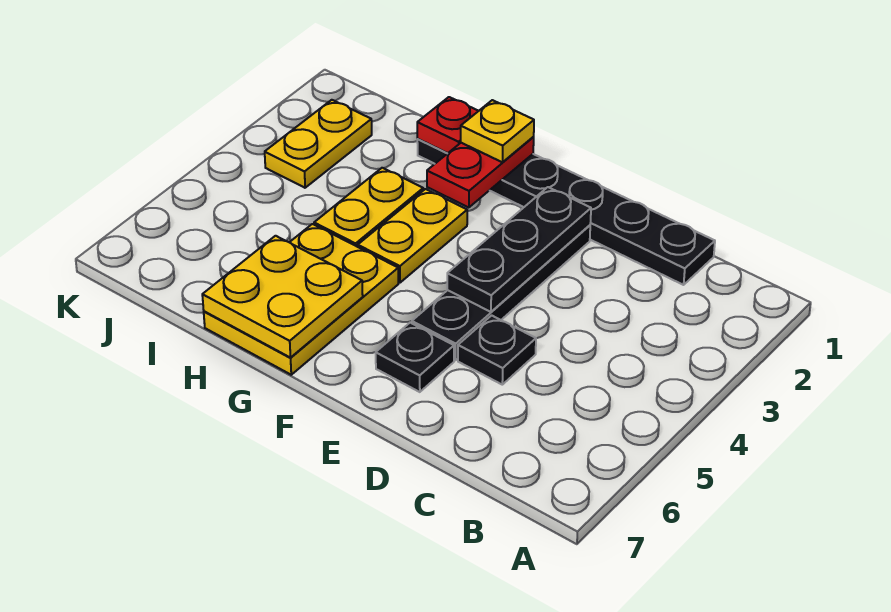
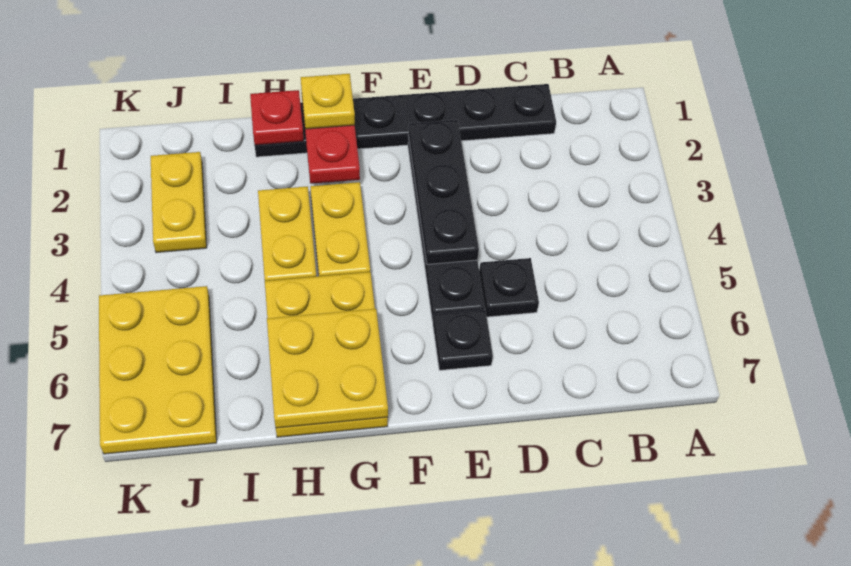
none -> yellow plate J5:K7 level 1

